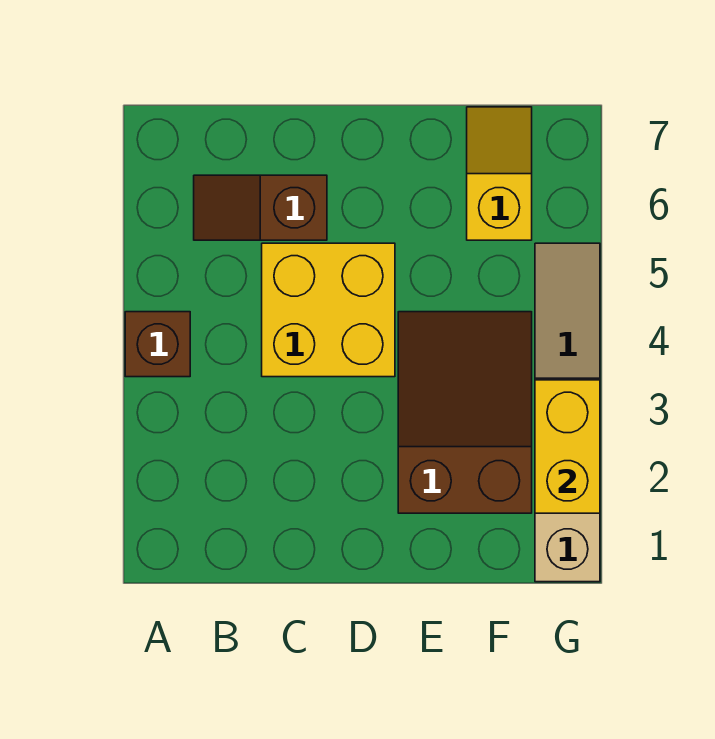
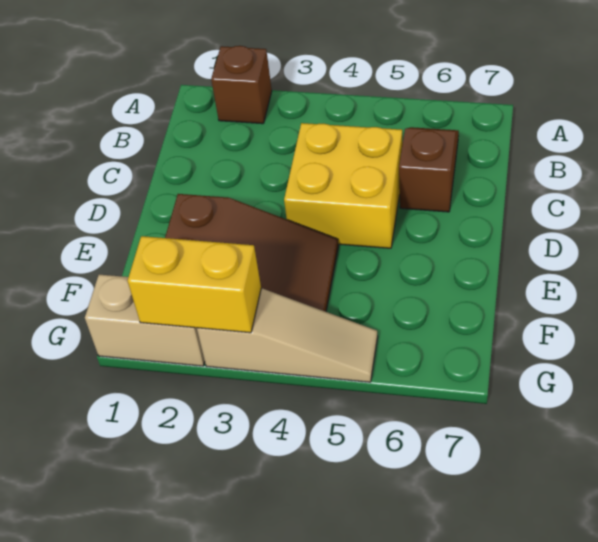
brown brick A4 level 1 -> brown brick A2 level 1
yellow slope F6:F7 level 1 top 6 -> none

